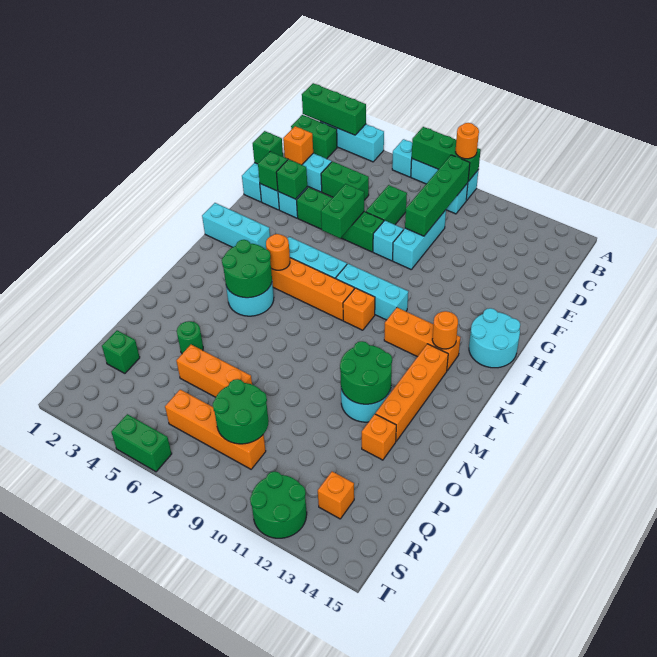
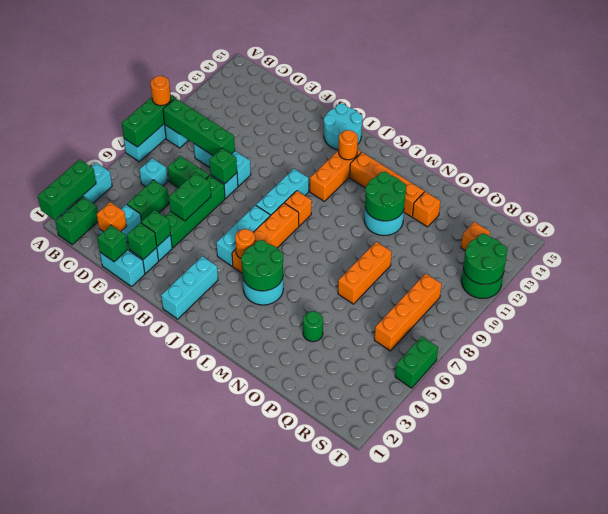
cyan brick A6 level 1 -> cyan brick C6 level 1
green brick F6:G6 level 2 -> green brick F5:F6 level 2
orange brick P5:P7 level 1 -> orange brick O7:O9 level 1
green brick Q2 level 1 -> green brick F8 level 2
green round brick Q8:R9 level 2 -> green round brick S11:T12 level 2

